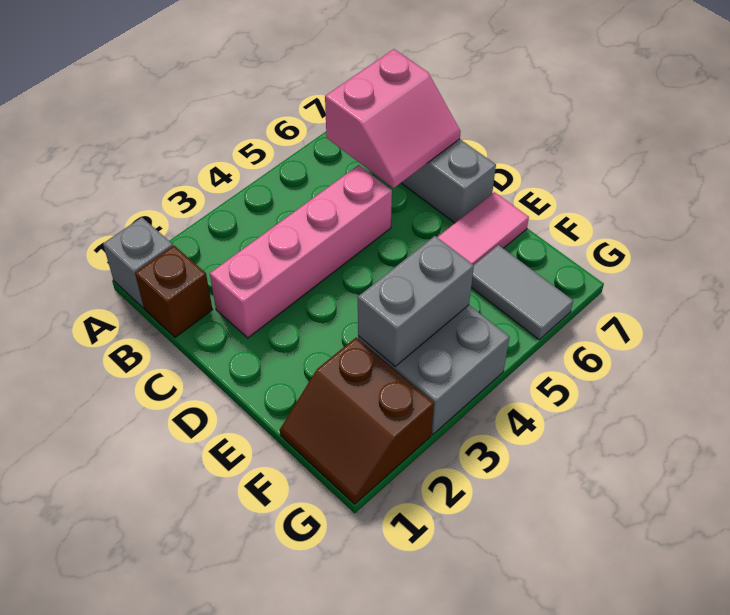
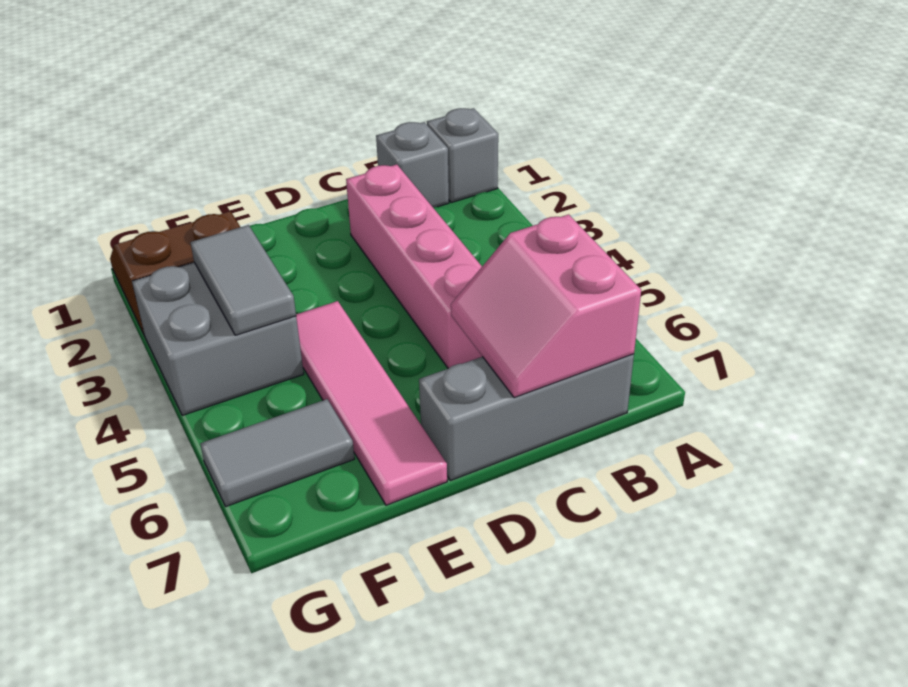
brown brick B1 level 1 -> grey brick B1 level 1
grey brick F3:F4 level 2 -> grey tile F3:F4 level 2

